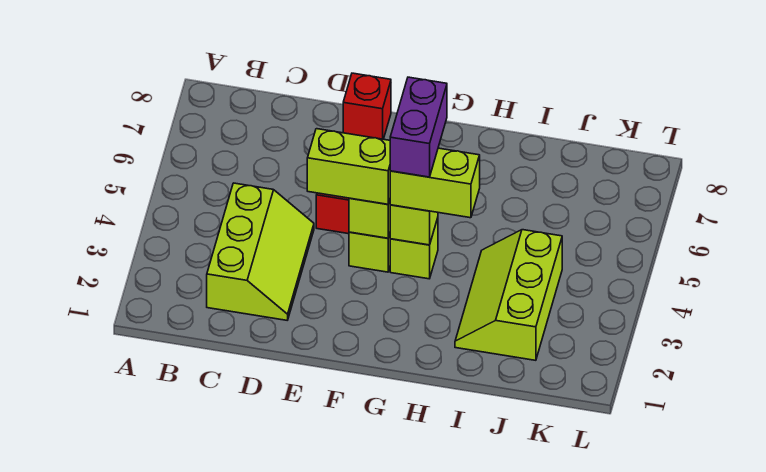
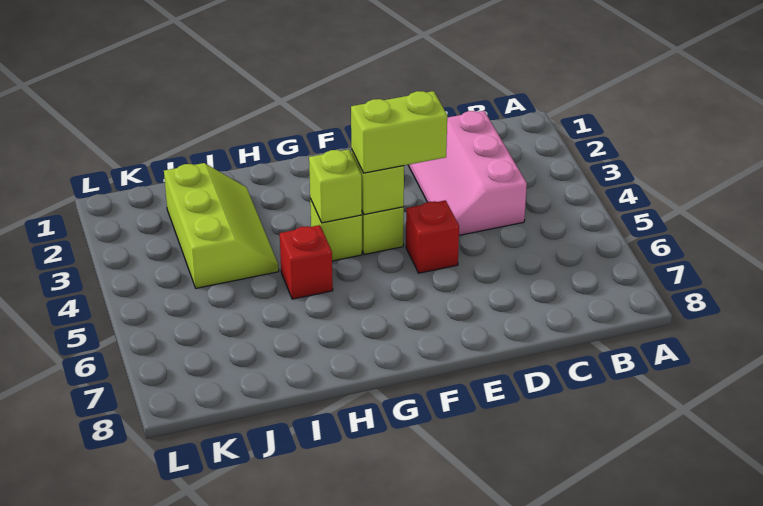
lime slope C2:D4 level 1 top C -> pink slope C2:D4 level 1 top C
red brick E8 level 1 -> red brick H5 level 1
lime brick G4:H4 level 3 -> none
purple brick G4:G5 level 4 -> none

